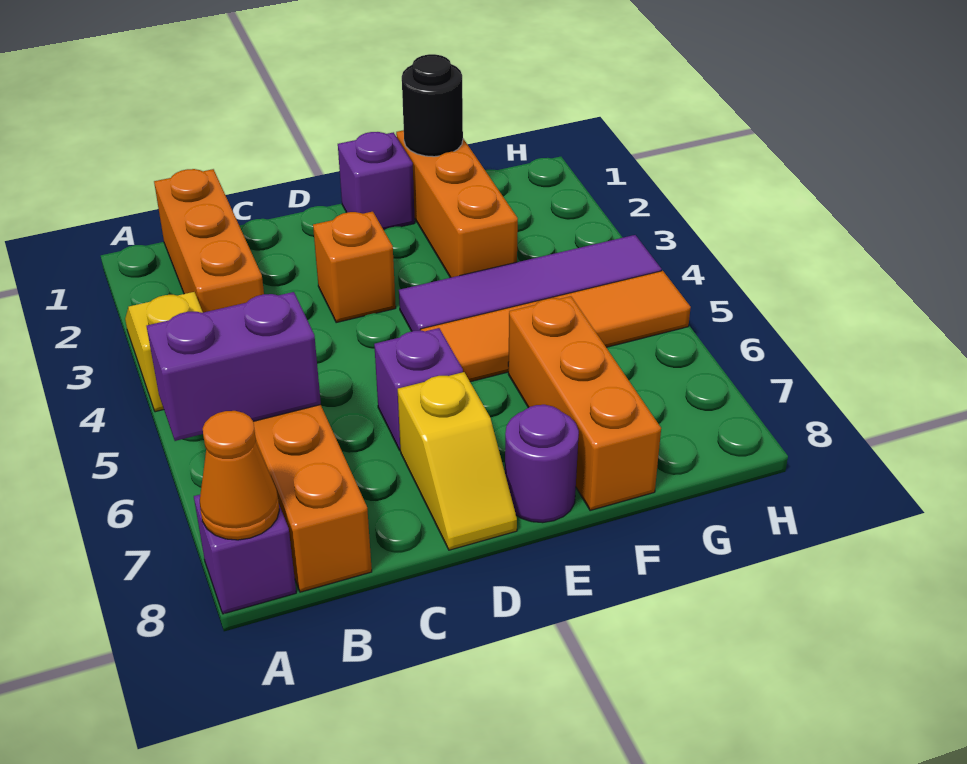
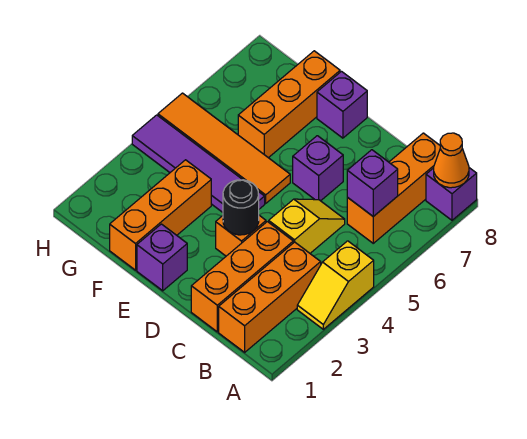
purple brick A6:B6 level 2 -> purple brick B6 level 2
none -> orange brick C1:C3 level 1
yellow slope D7:D8 level 1 top 7 -> yellow slope C4:C5 level 1 top 4
purple round brick E8 level 1 -> purple brick E8 level 1
black round brick F1 level 2 -> black round brick D3 level 2

